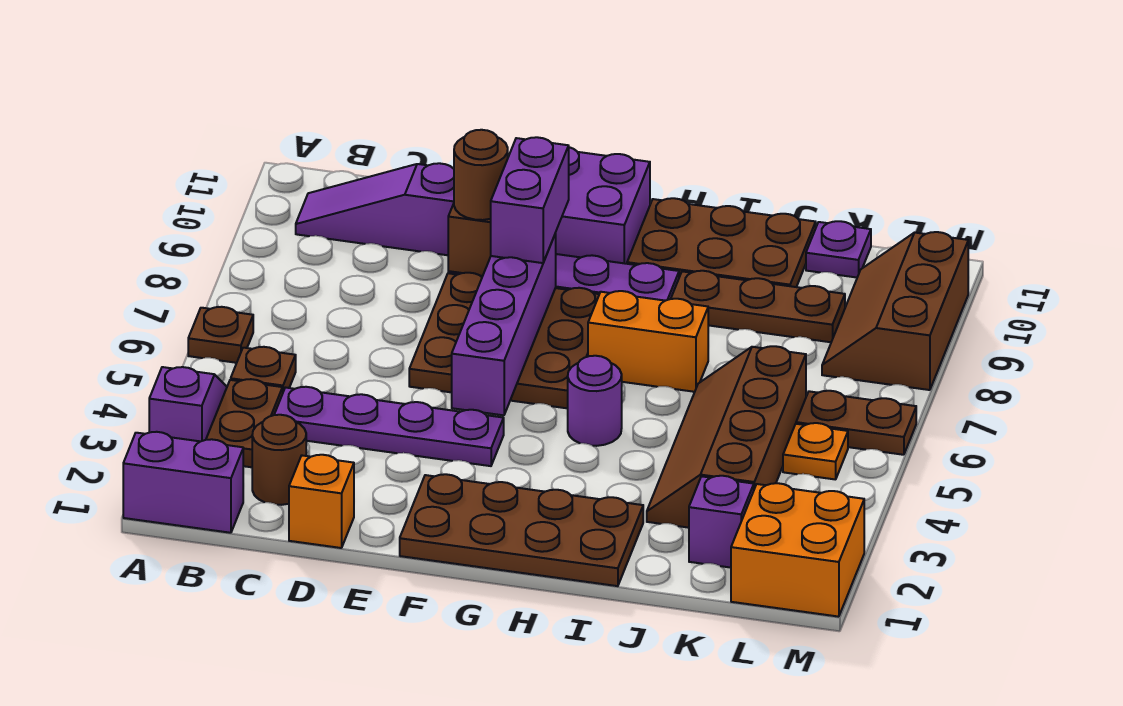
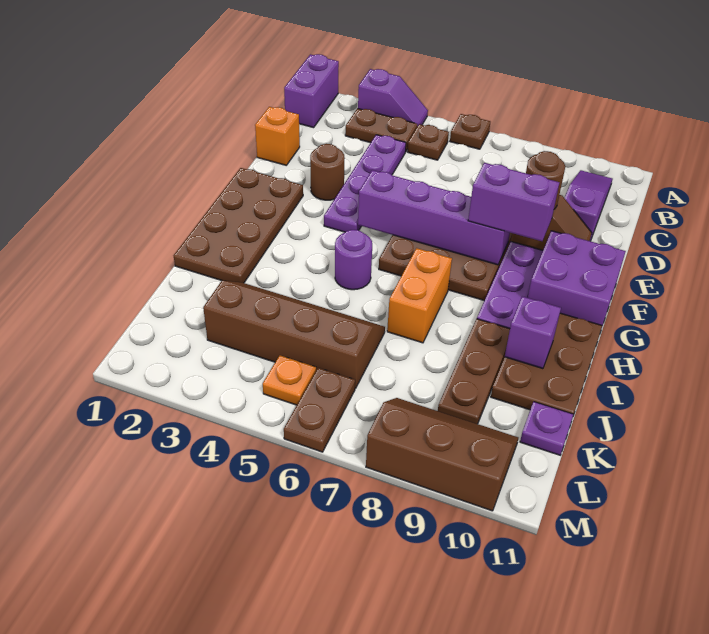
brown round brick C2 level 1 -> brown round brick E3 level 1
purple brick K2 level 1 -> purple brick I10 level 2
orange brick L1:M2 level 1 -> none

